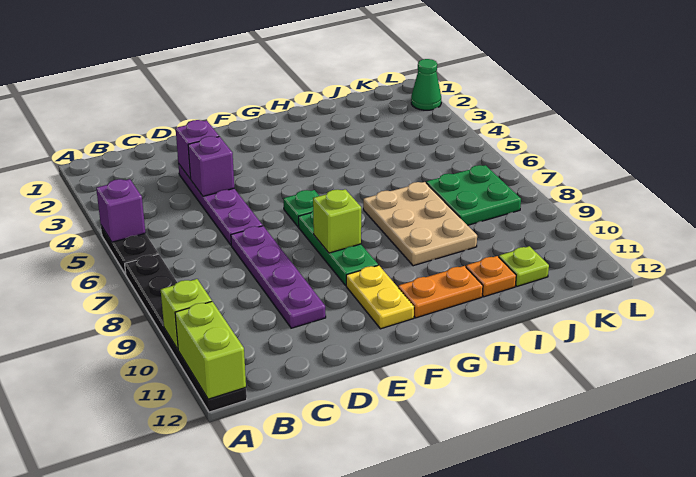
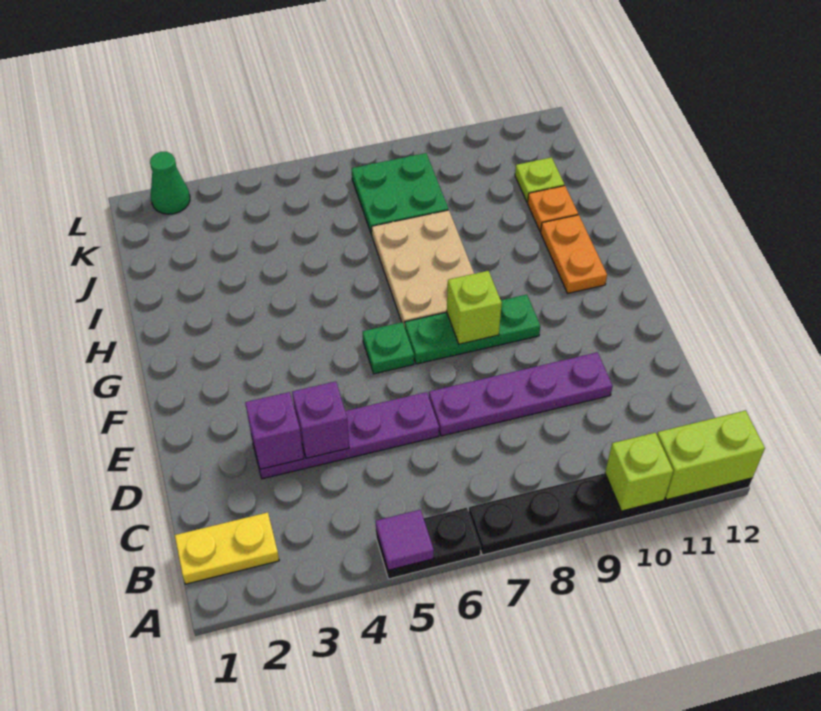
purple brick A5 level 2 -> purple tile A5 level 2
yellow plate F10:F11 level 1 -> yellow plate B1:B2 level 1
tan plate H7:I9 level 1 -> tan plate G7:I8 level 1

